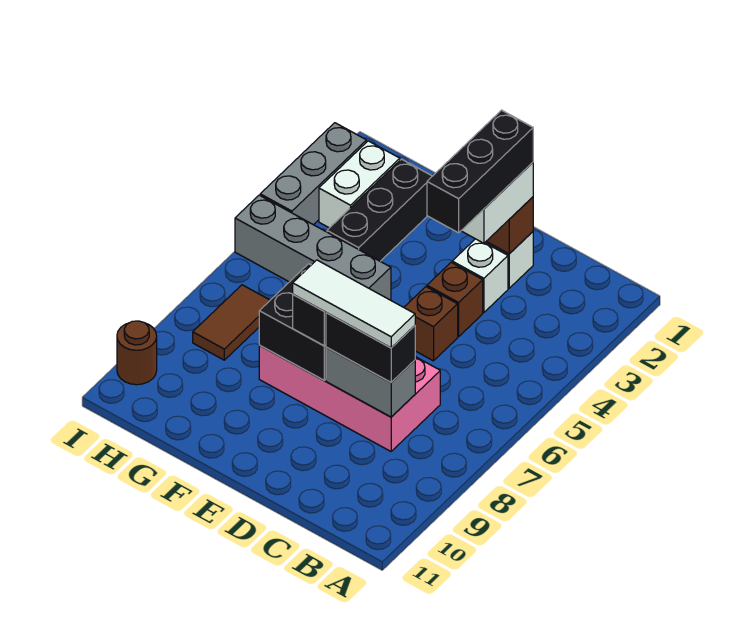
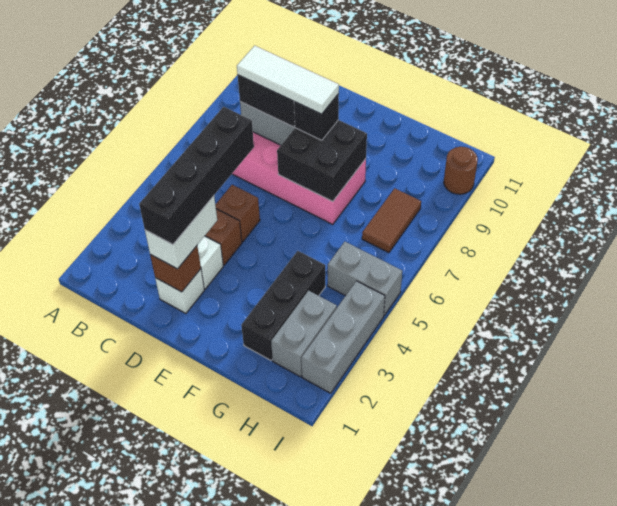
black brick D2:D4 level 4 -> black brick D2:D5 level 4
grey brick F5:I5 level 1 -> grey brick H5:I5 level 1
white brick H2:H3 level 1 -> grey brick H2:H3 level 1

